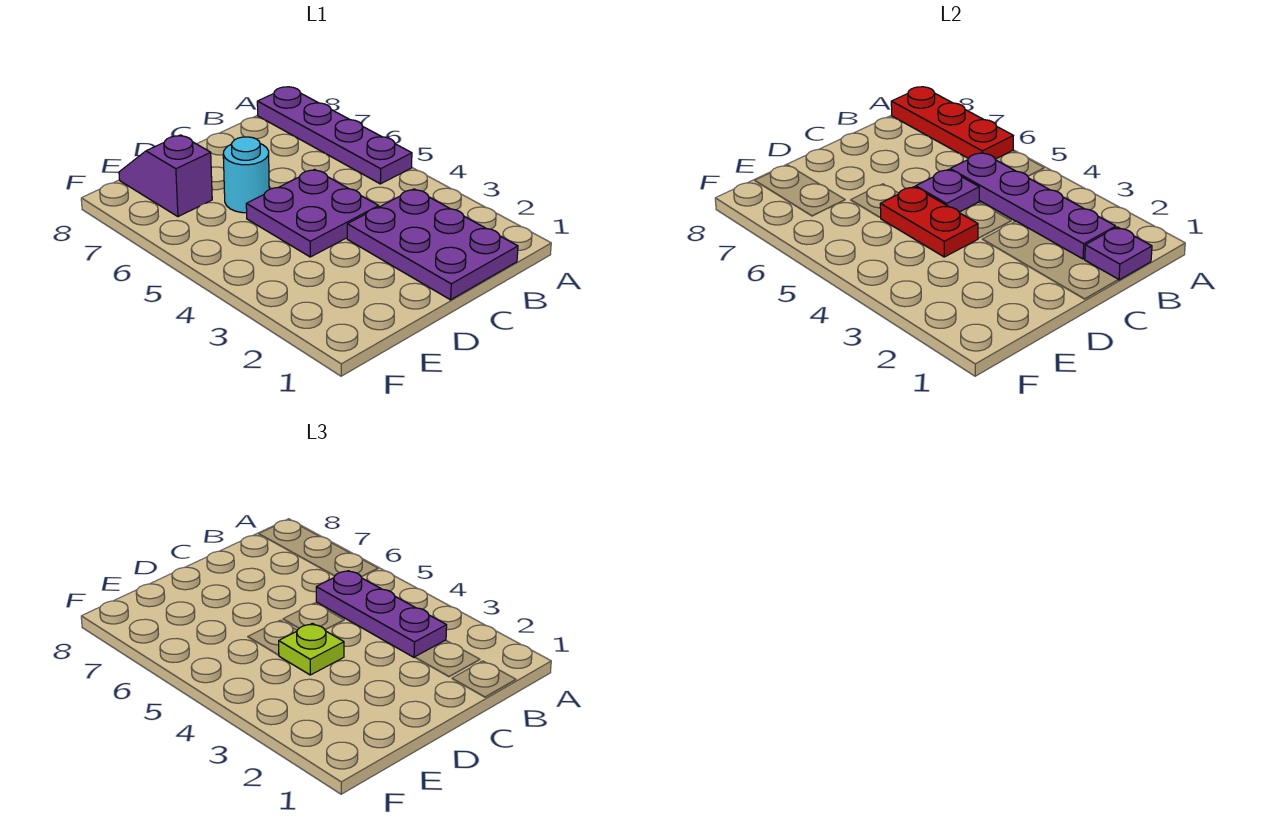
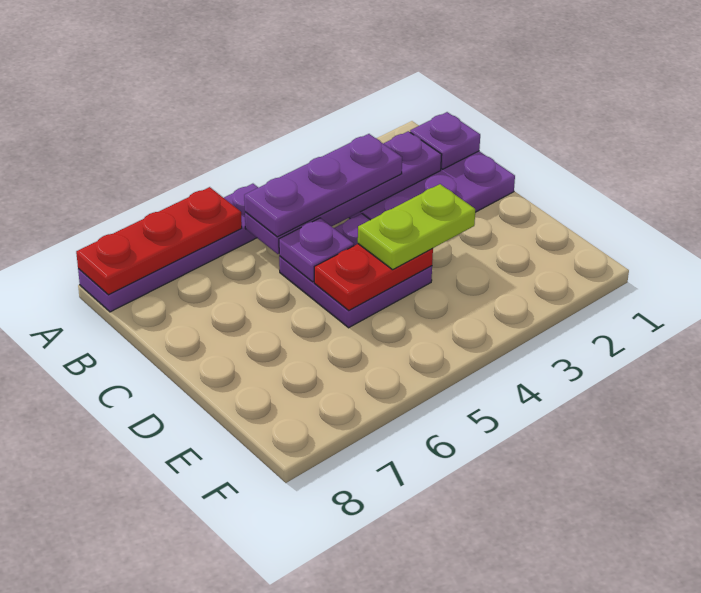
lime plate D4 level 3 -> lime plate D3:D4 level 3
cyan round brick D6 level 1 -> none
purple slope E7:E8 level 1 top 7 -> none

